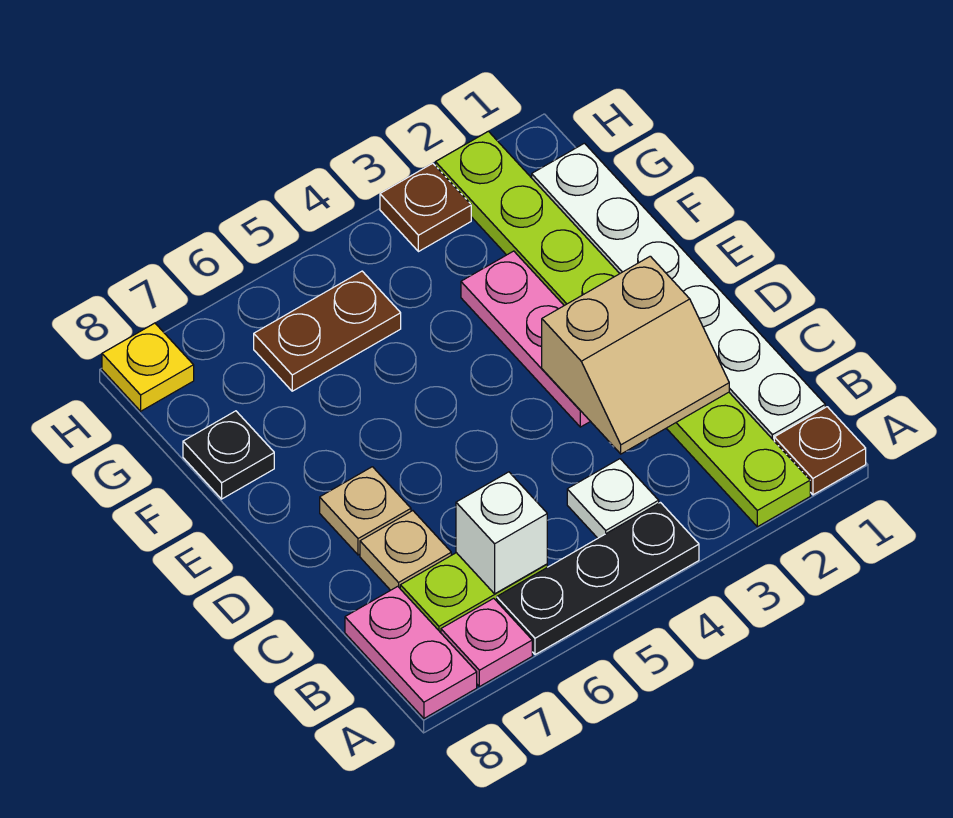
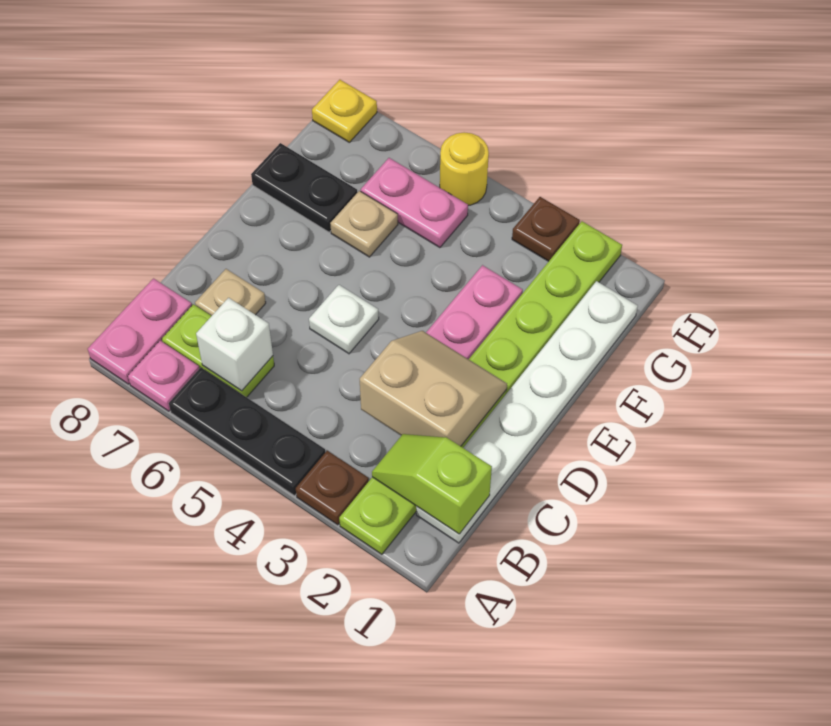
brown plate A1 level 1 -> brown plate A3 level 1
none -> lime slope B1:B2 level 2 top 1
white plate B4 level 1 -> white plate D5 level 1
tan slope C2:D3 level 2 top D -> tan slope C2:D3 level 2 top C
tan plate D7 level 1 -> tan plate F6 level 1
black plate F8 level 1 -> black plate F7:F8 level 1
brown plate G5:G6 level 1 -> pink plate G5:G6 level 1
none -> yellow round brick H5 level 1

